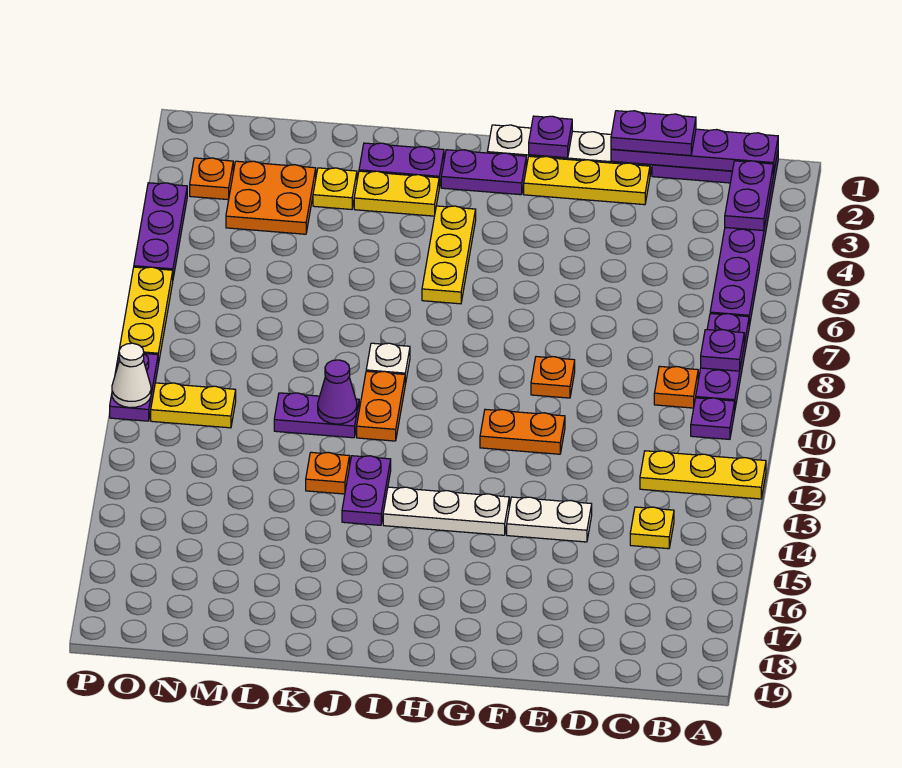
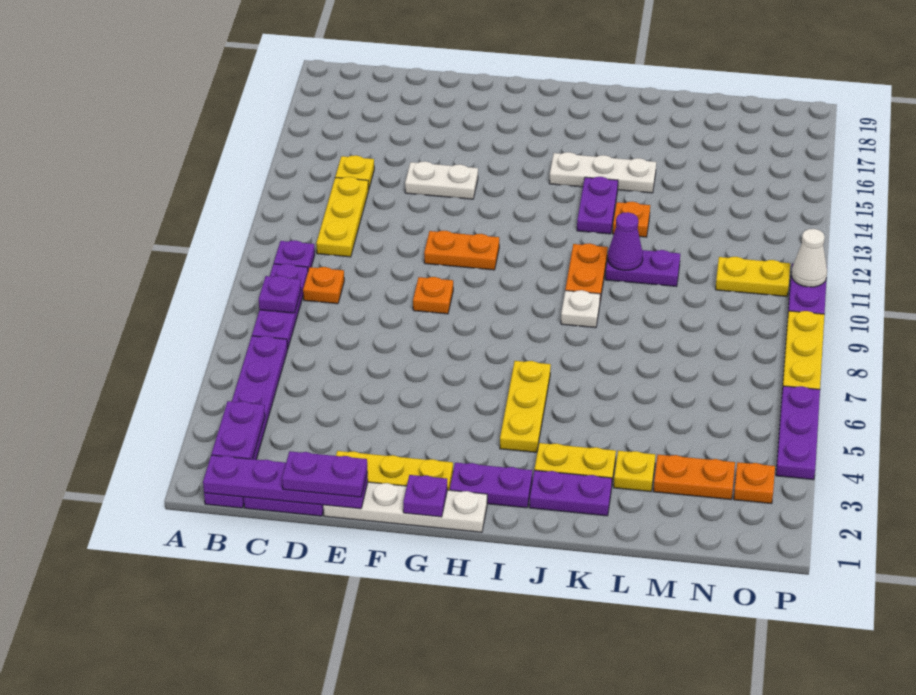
yellow plate A12:C12 level 1 -> yellow plate C11:C13 level 1
white plate G14:I14 level 1 -> white plate I15:K15 level 1
orange plate M3:N4 level 1 -> orange plate M3:N3 level 1

